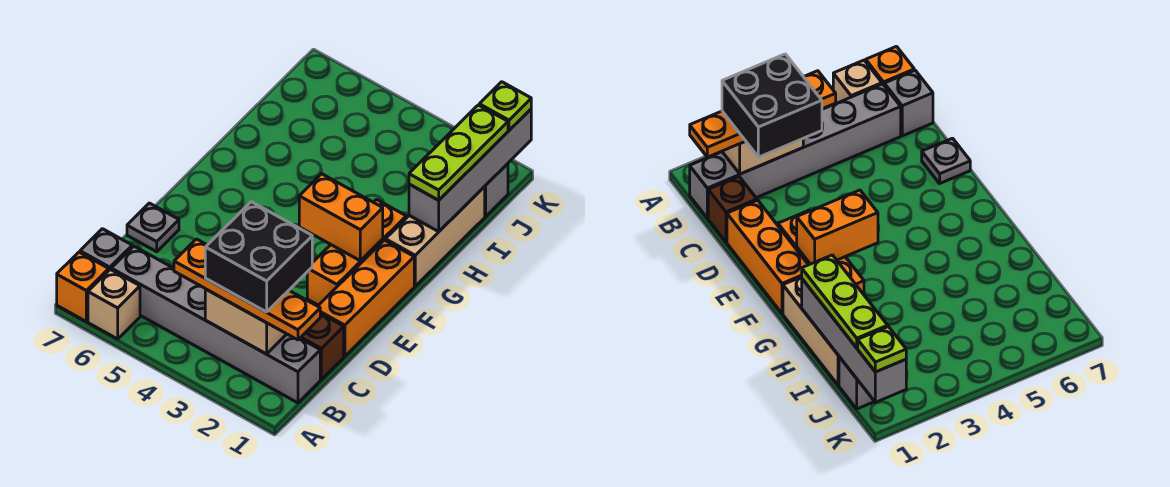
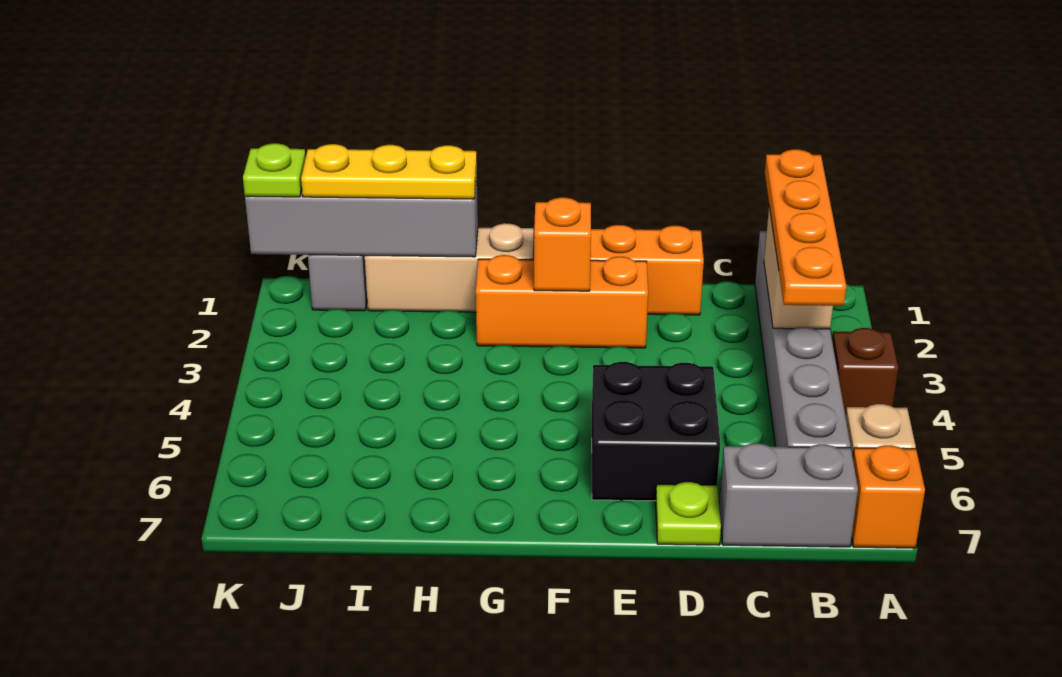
black brick B2:C3 level 4 -> black brick D5:E6 level 1
grey brick B7 level 1 -> grey brick B7:C7 level 1
brown brick C1 level 1 -> brown brick A4 level 1
grey plate D7 level 1 -> lime plate D7 level 1
orange brick F2:F3 level 2 -> orange brick F2 level 2
lime plate H1:J1 level 3 -> yellow plate H1:J1 level 3

